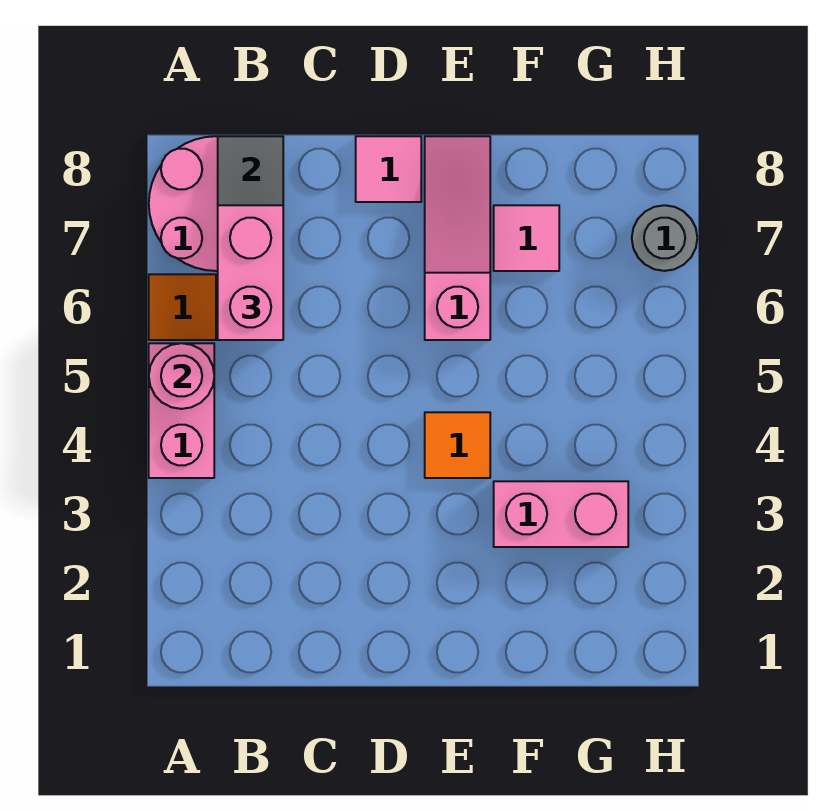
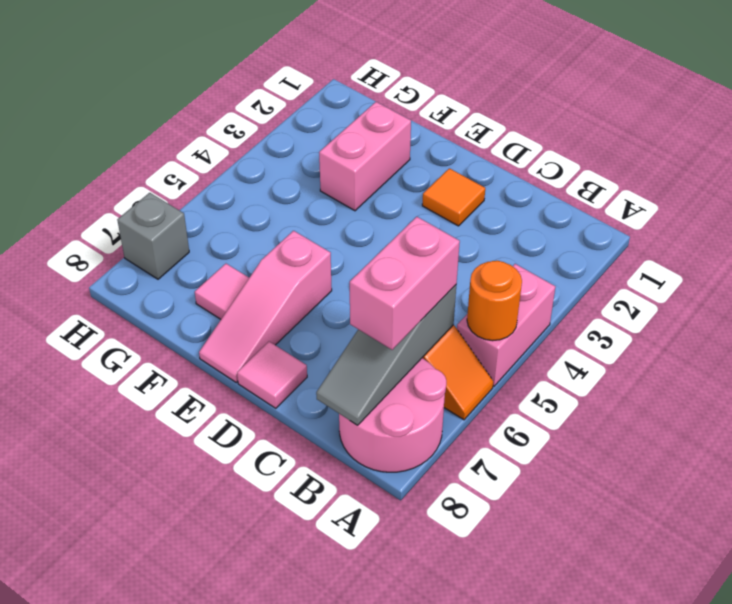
pink round brick A5 level 2 -> orange round brick A5 level 2
orange tile E4 level 1 -> orange tile D2 level 1
pink brick F3:G3 level 1 -> pink brick F2:F3 level 1
grey round brick H7 level 1 -> grey brick H7 level 1

